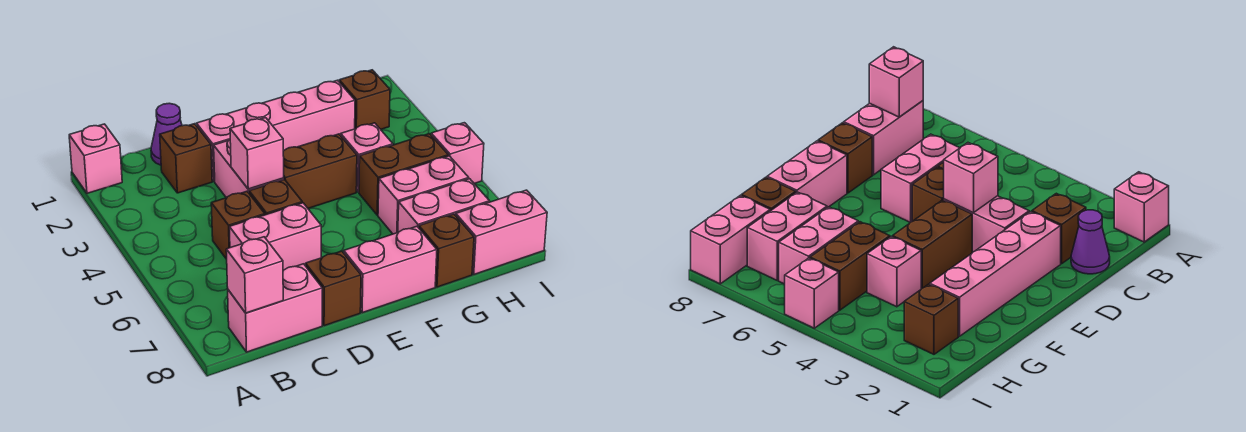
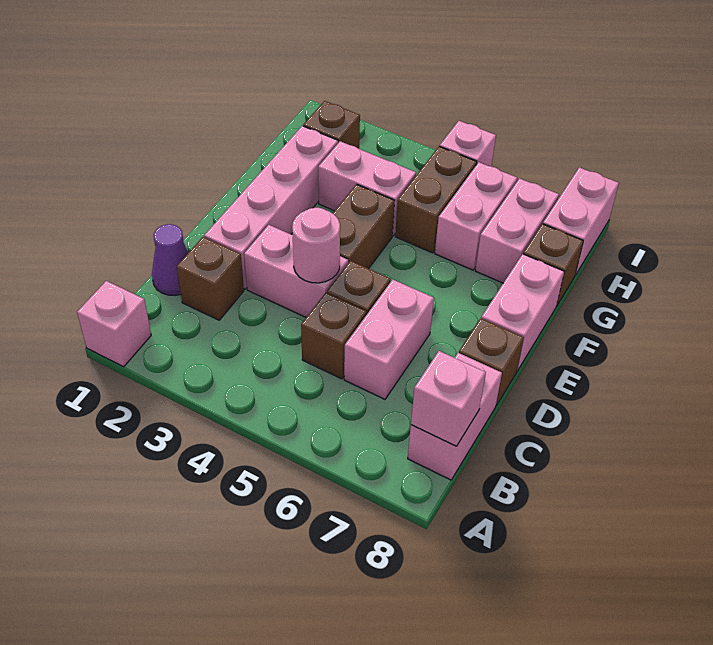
pink brick D4 level 2 -> pink round brick D4 level 2
pink brick G4 level 1 -> pink brick G3:G4 level 1

